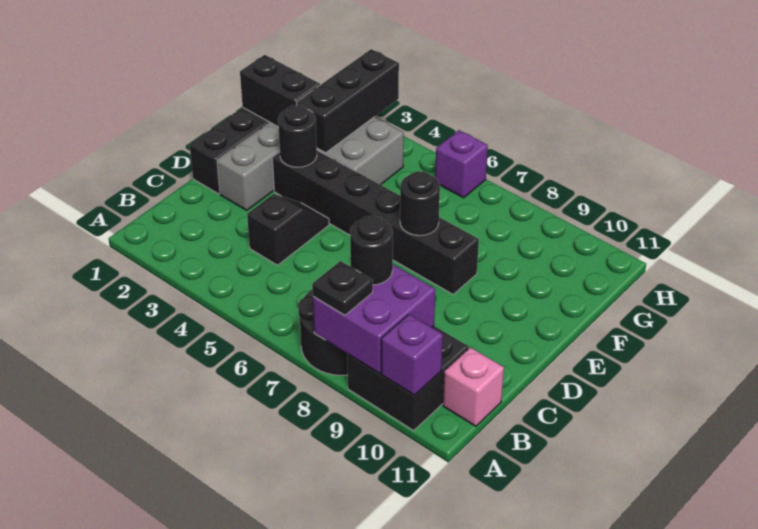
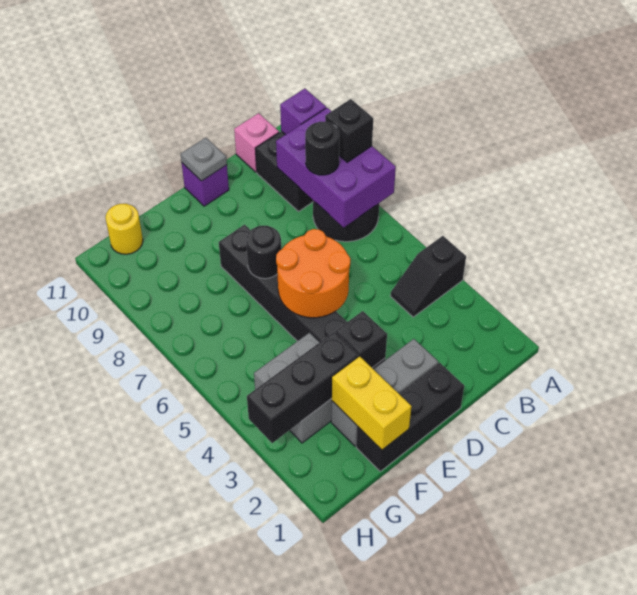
purple brick A8:B9 level 2 -> purple brick A7:B9 level 2
black plate A8 level 3 -> black brick A8 level 3
black slope C4:D4 level 1 top C -> black slope A4:B4 level 1 top A
none -> orange round brick D5:E6 level 2
none -> grey plate D11 level 2
black round brick E3 level 2 -> black brick E3 level 2
black brick F1:F2 level 2 -> yellow brick F1:F2 level 2
none -> yellow round brick G11 level 1
purple brick H6 level 1 -> purple brick D11 level 1

